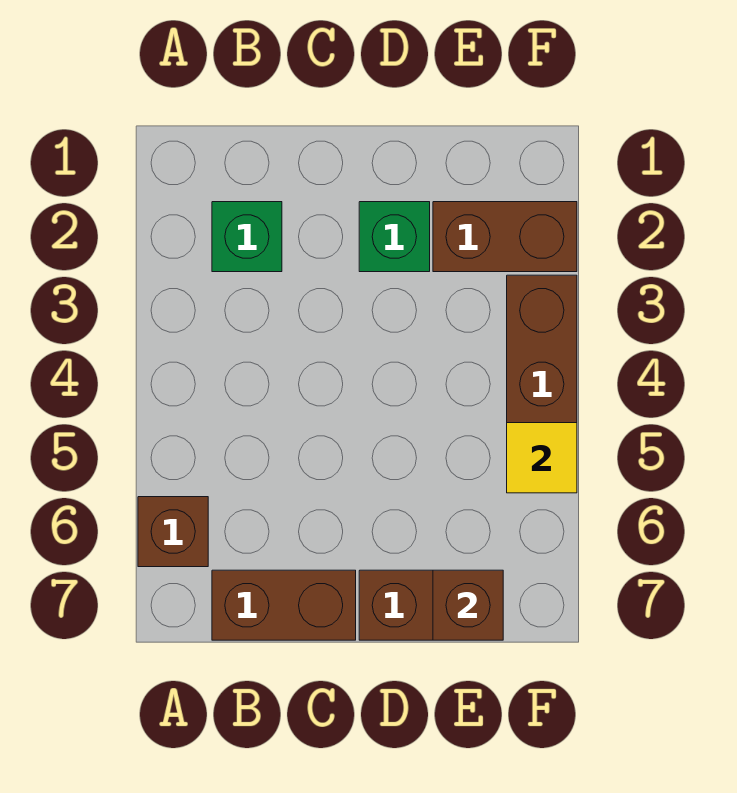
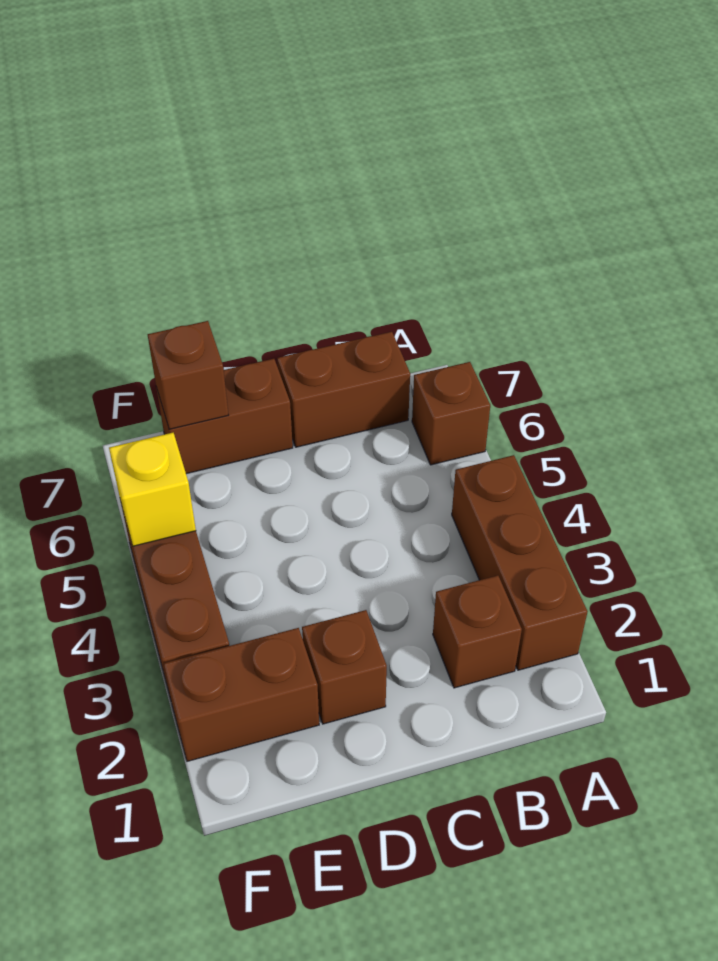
none -> brown brick A2:A4 level 1
green brick B2 level 1 -> brown brick B2 level 1
green brick D2 level 1 -> brown brick D2 level 1
yellow tile F5 level 2 -> yellow brick F5 level 2

